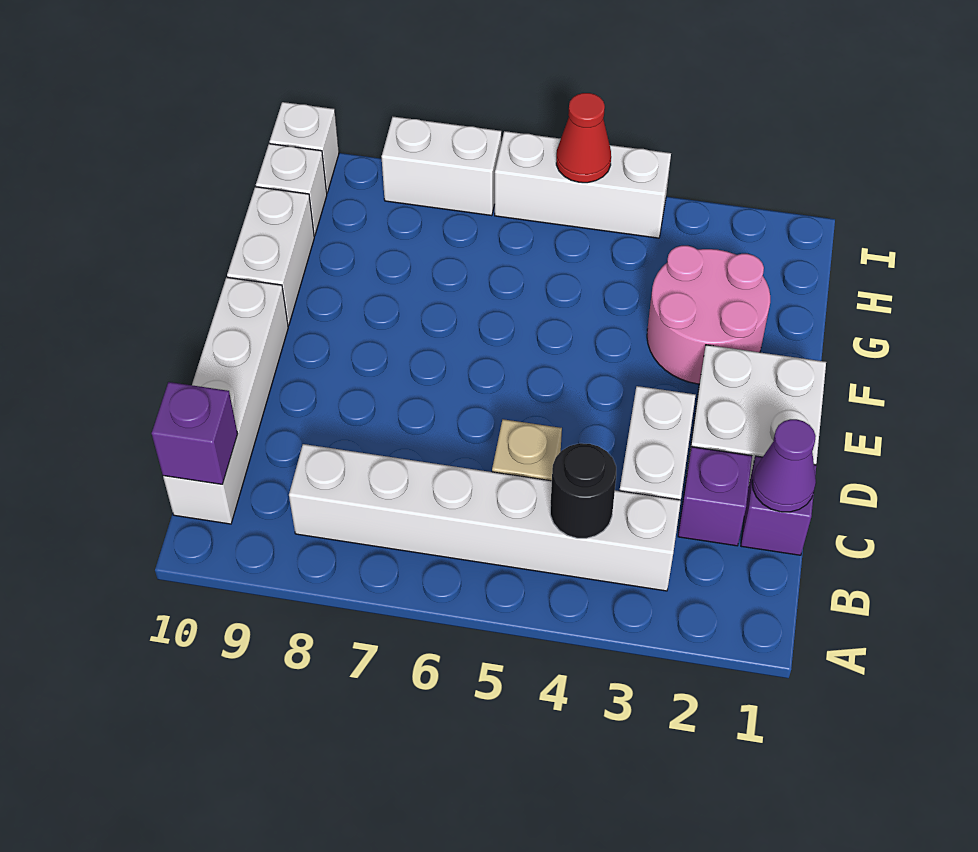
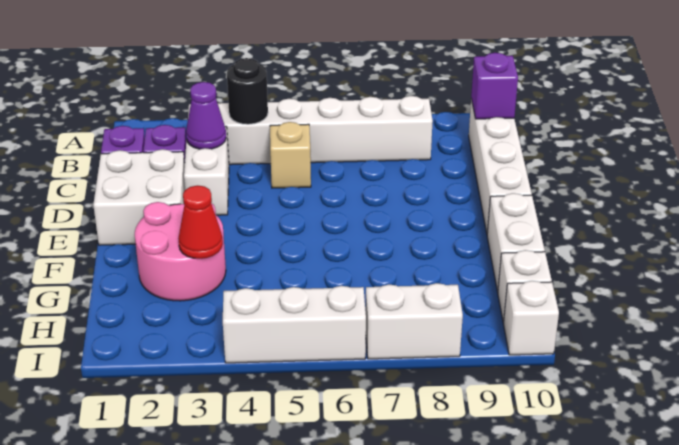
purple cone C1 level 2 -> purple cone C3 level 2
red cone I5 level 2 -> red cone G3 level 2

